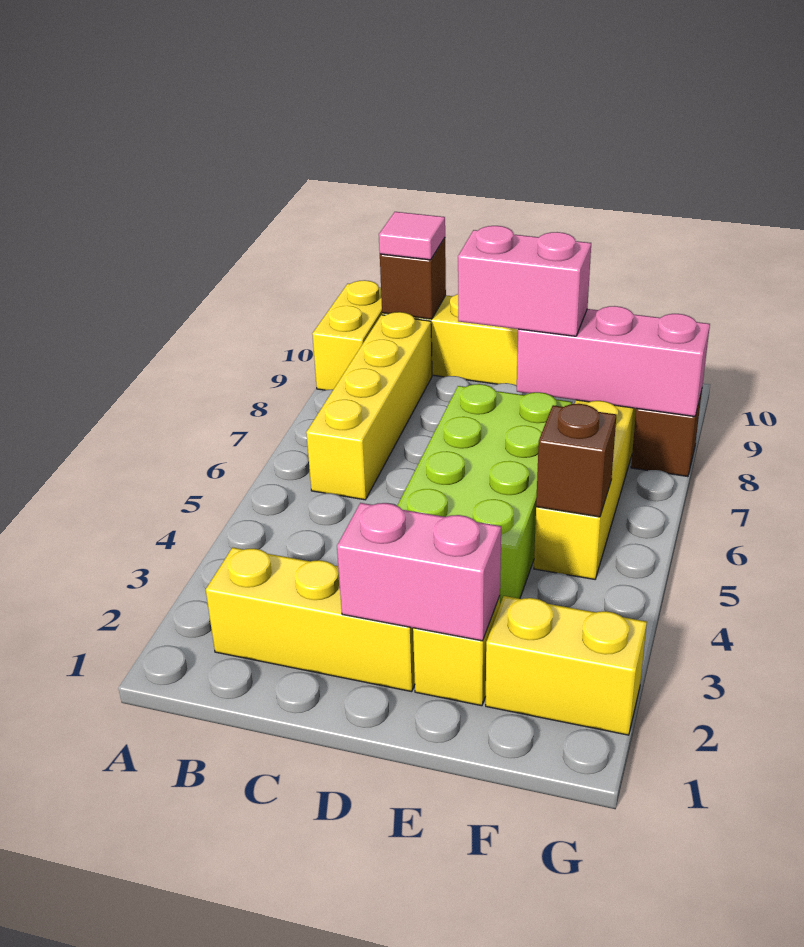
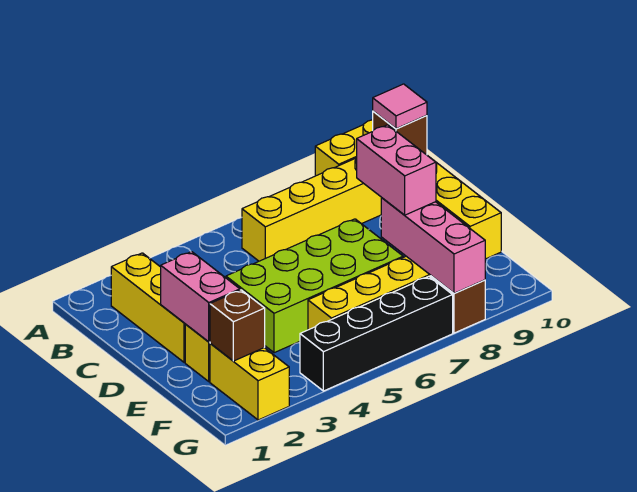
brown brick F5 level 2 -> brown brick F2 level 2
none -> black brick G4:G7 level 1

